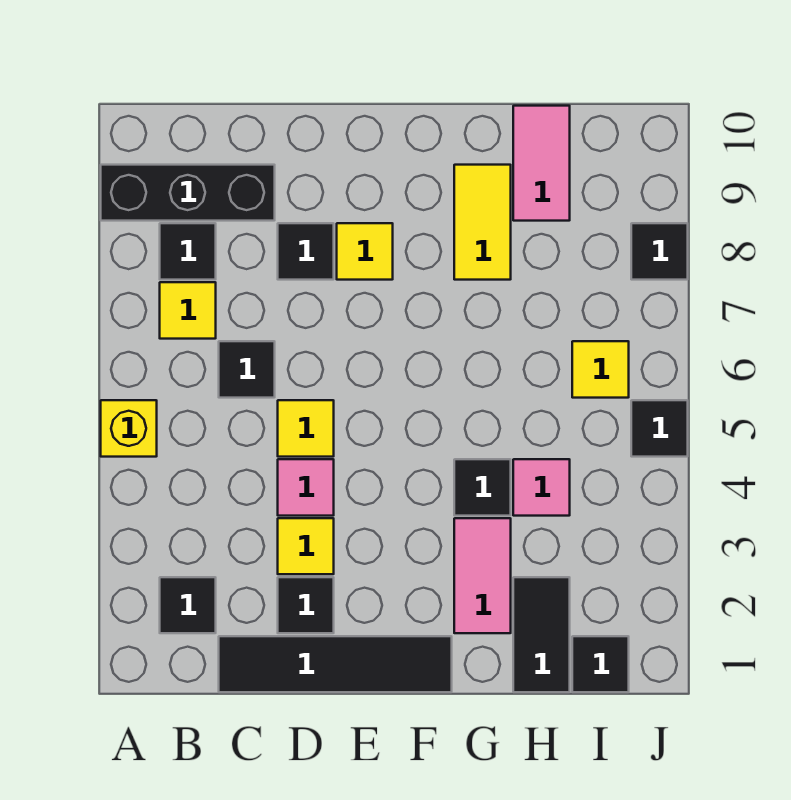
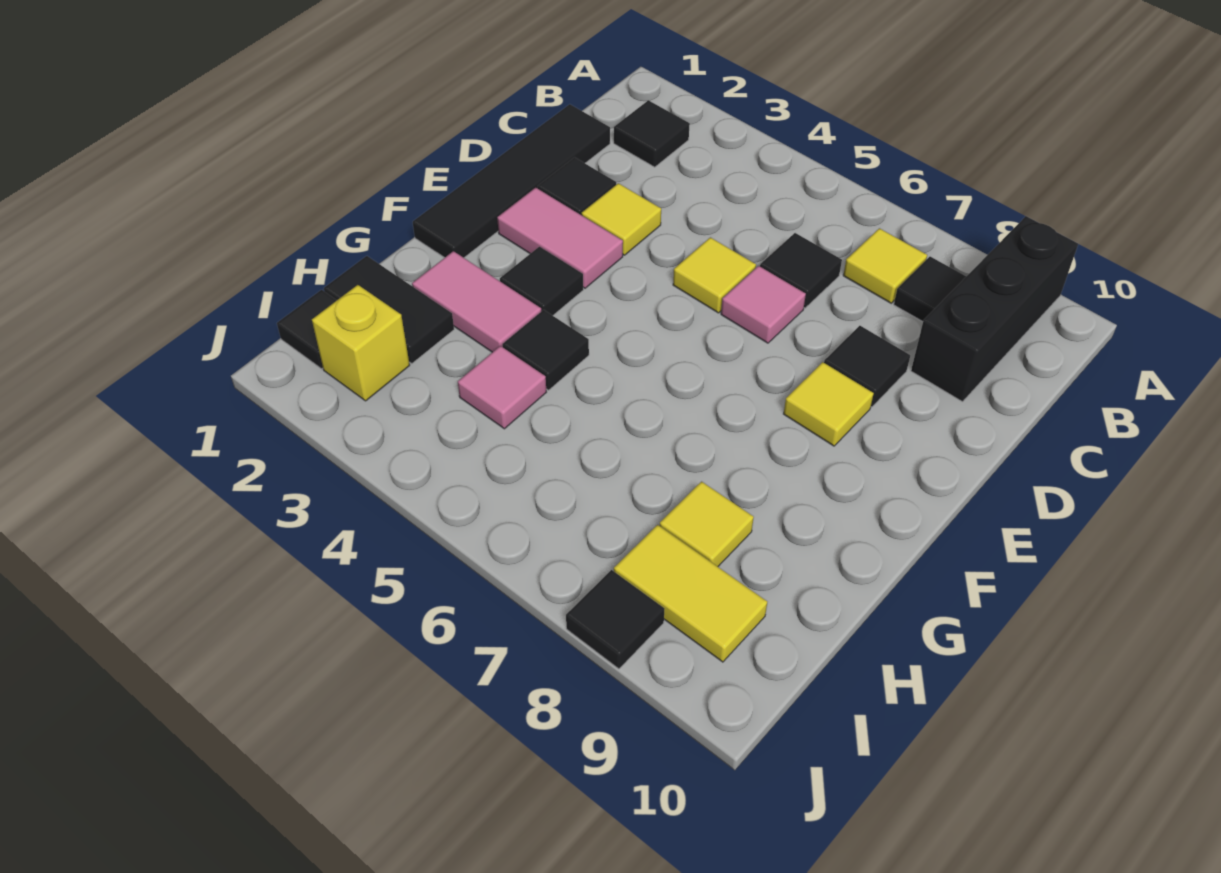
yellow brick A5 level 1 -> yellow brick I2 level 1
pink tile D4 level 1 -> pink tile D6 level 1
yellow tile G8:G9 level 1 -> yellow tile I8:I9 level 1
pink tile H9:H10 level 1 -> pink tile E2:E3 level 1
yellow tile I6 level 1 -> yellow tile H8 level 1
black tile J5 level 1 -> black tile F3 level 1

